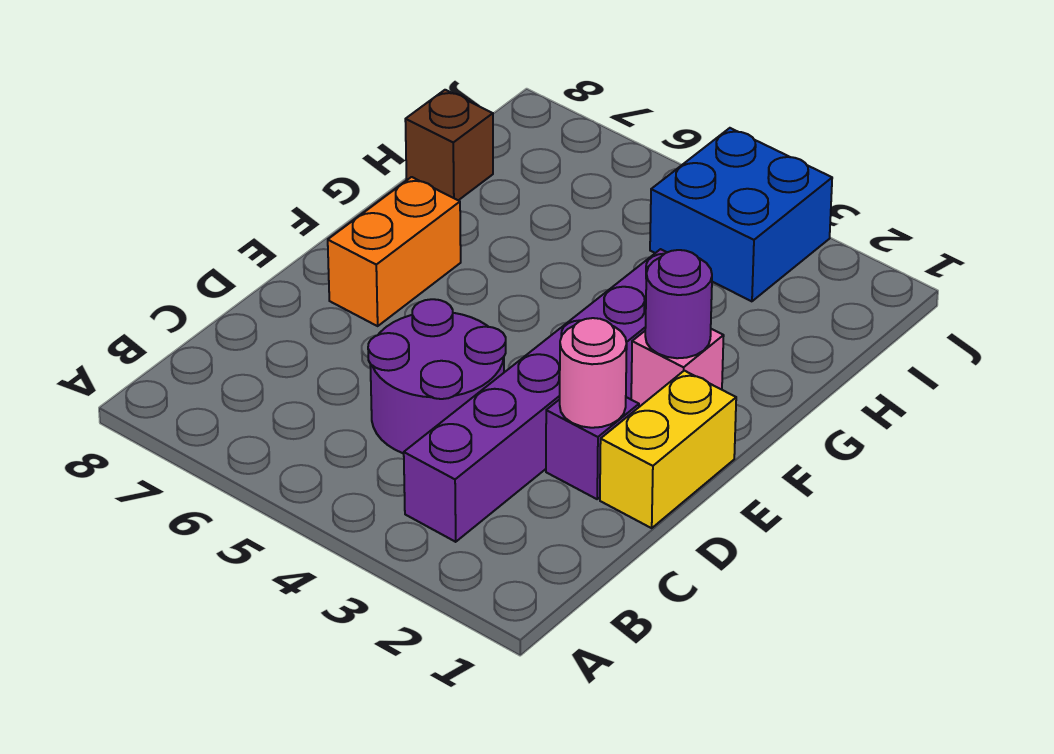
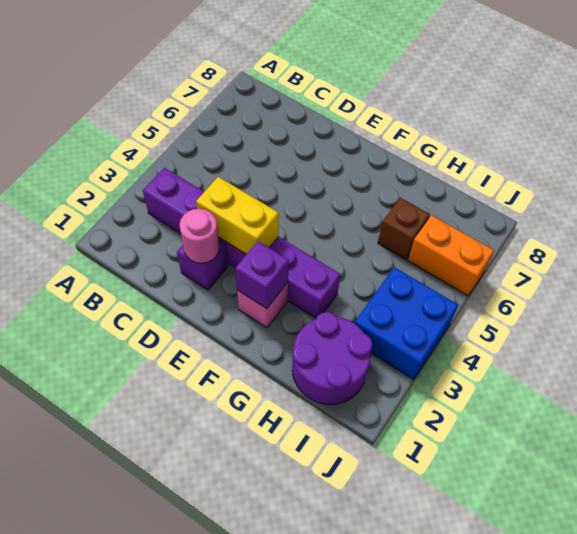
purple round brick C4:D5 level 1 -> purple round brick H1:I2 level 1
yellow brick D1:E1 level 1 -> yellow brick D3:E3 level 2
orange brick E7:F7 level 1 -> orange brick I6:J6 level 1
purple round brick F2 level 2 -> purple brick F2 level 2
brown brick H8 level 1 -> brown brick H6 level 1

